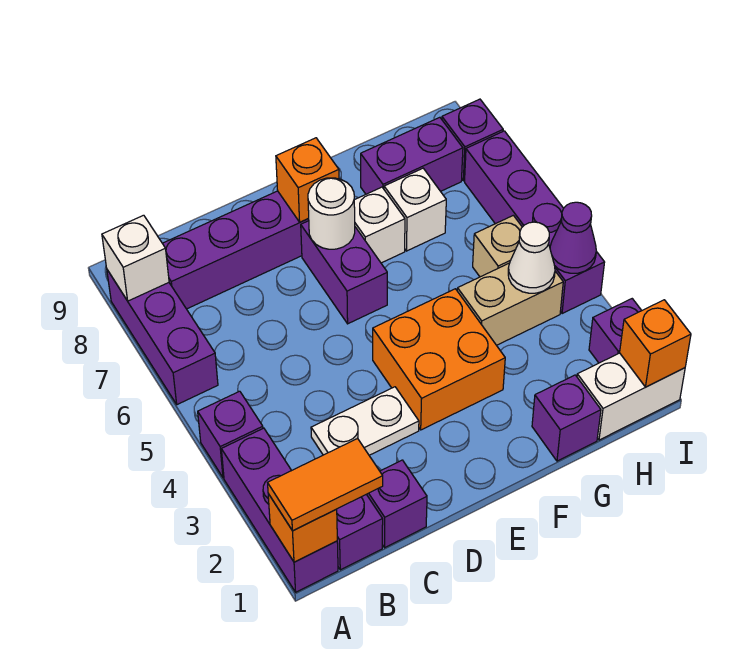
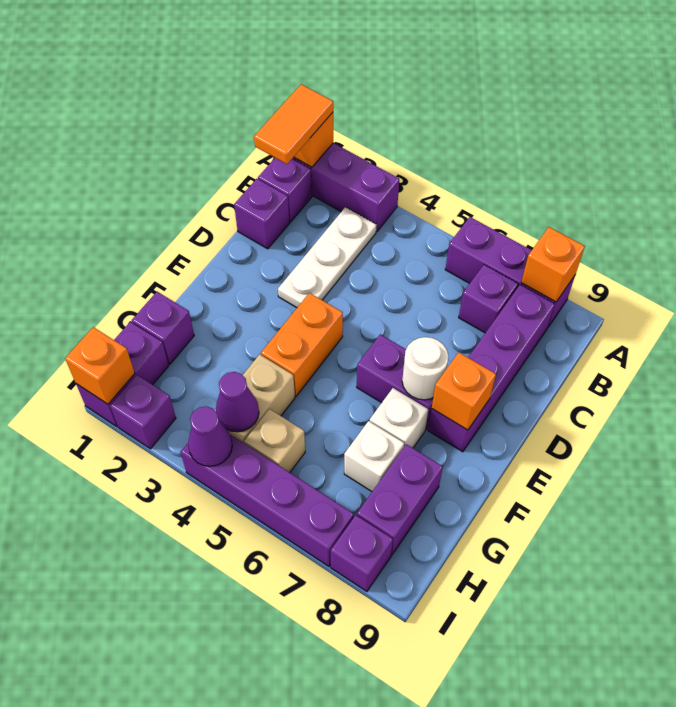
purple brick A4 level 1 -> purple brick B7 level 1
white brick A8 level 2 -> orange brick A8 level 2
white plate C3:D3 level 1 -> white plate B3:D3 level 1
orange brick E3:F4 level 1 -> orange brick E4:F4 level 1
white brick H1:I1 level 1 -> purple brick H1:I1 level 1
white cone H4 level 2 -> purple cone H4 level 2

